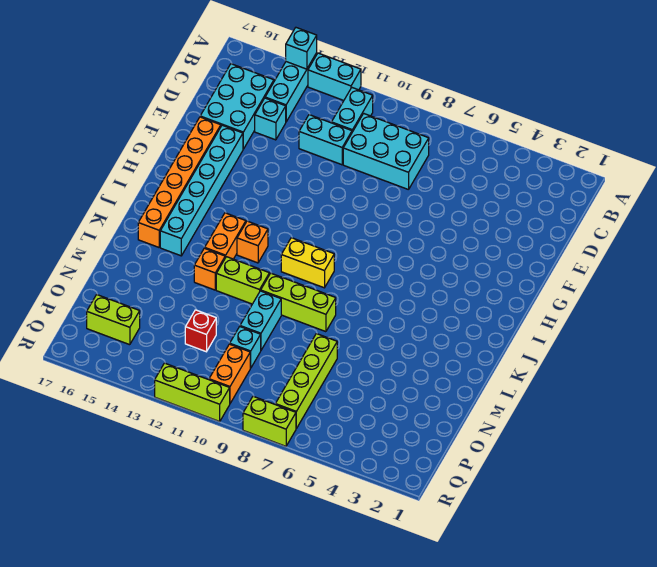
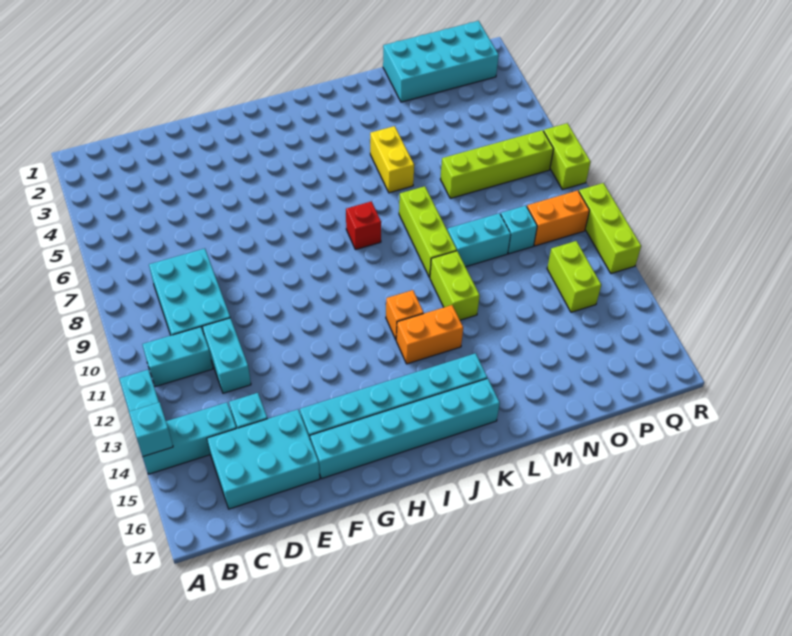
orange brick F16:K16 level 1 -> cyan brick F16:K16 level 1
yellow brick J9:J10 level 1 -> yellow brick L5:L6 level 1
orange brick L13 level 1 -> none
none -> cyan brick N1:Q2 level 1
red brick O12 level 1 -> red brick J8 level 1
lime brick P15:P16 level 1 -> lime brick P12:P13 level 1

